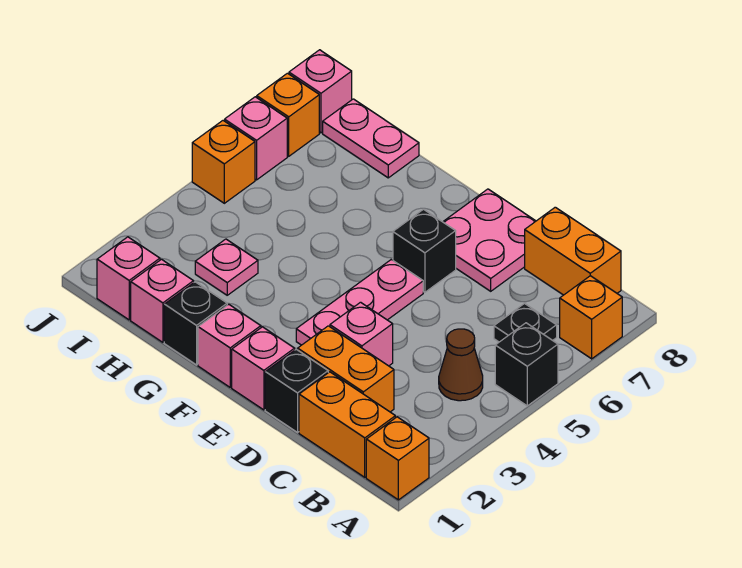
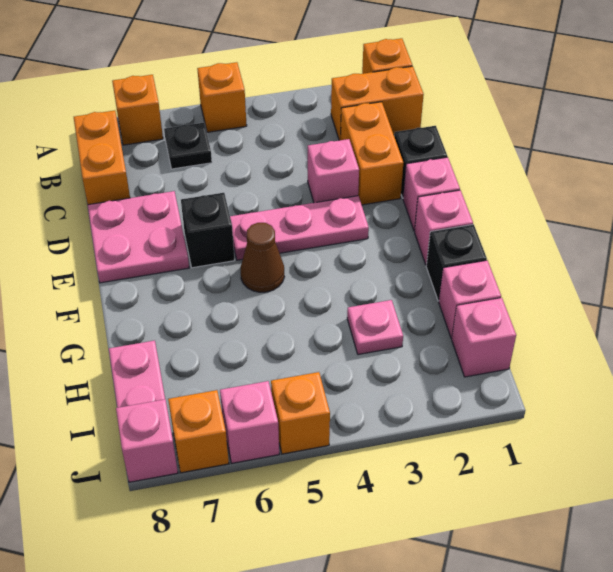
black brick A5 level 1 -> orange brick A5 level 1
orange brick B1:C1 level 1 -> orange brick B1:B2 level 1
brown cone B4 level 1 -> brown cone F5 level 1

